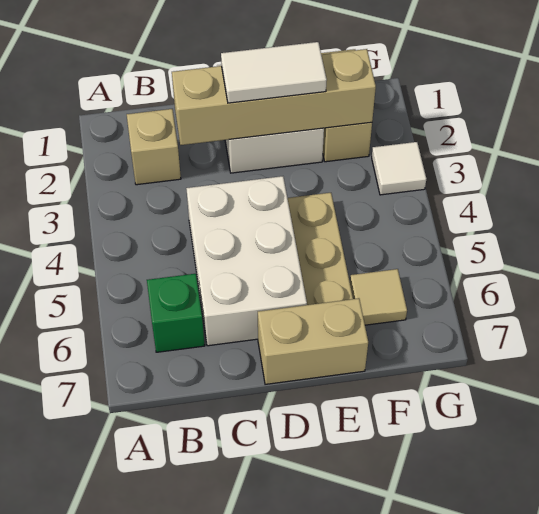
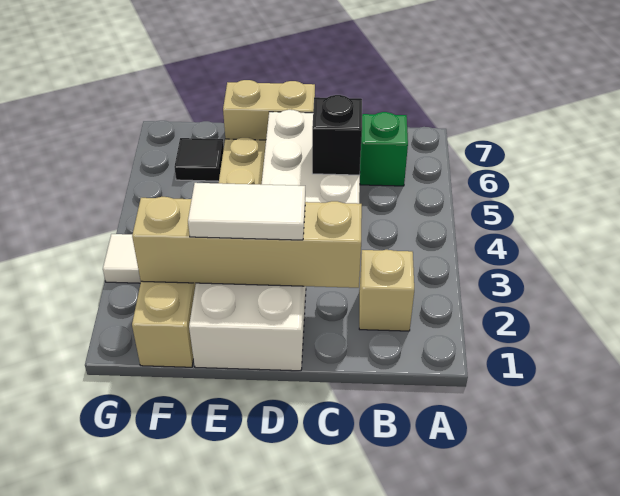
none -> black brick C5 level 2
tan tile F6 level 1 -> black tile F6 level 1

